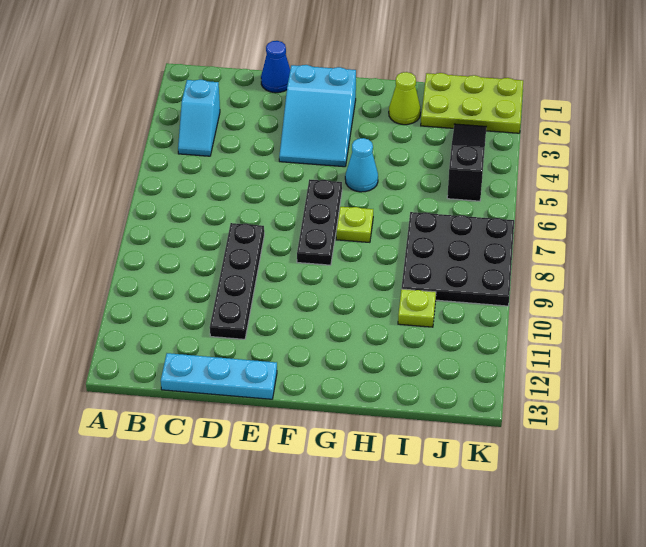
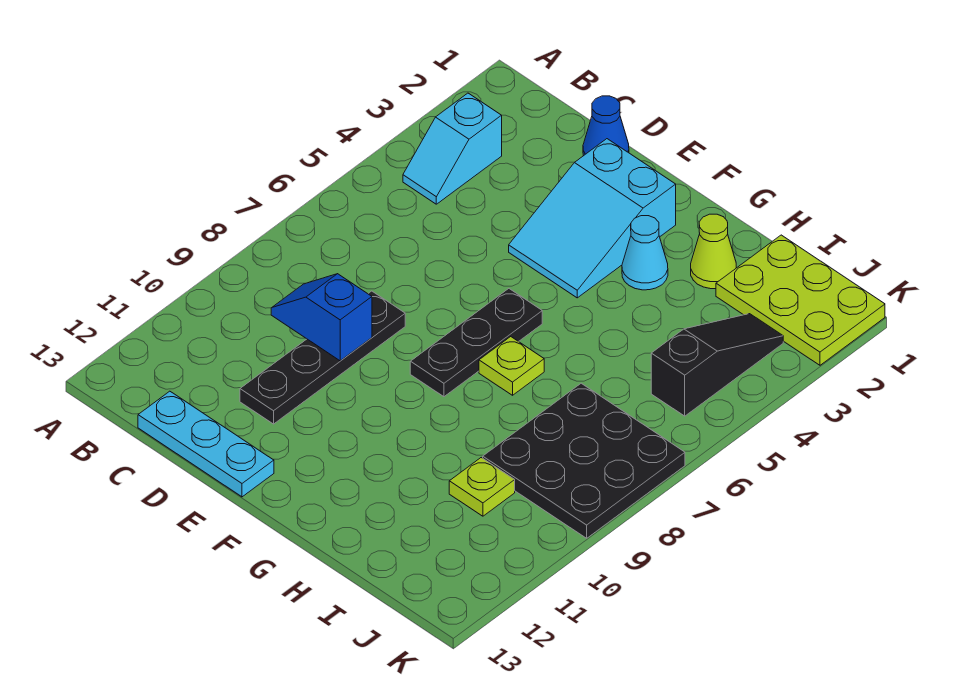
none -> blue slope C9:D9 level 2 top D
cyan cone G5 level 1 -> cyan cone G3 level 1

